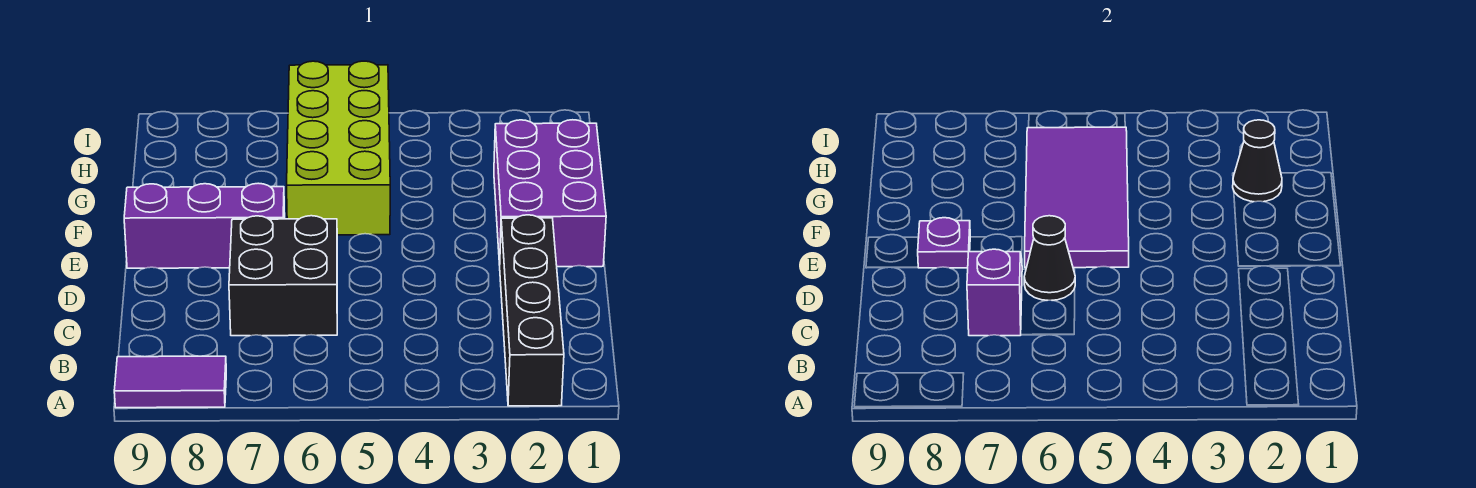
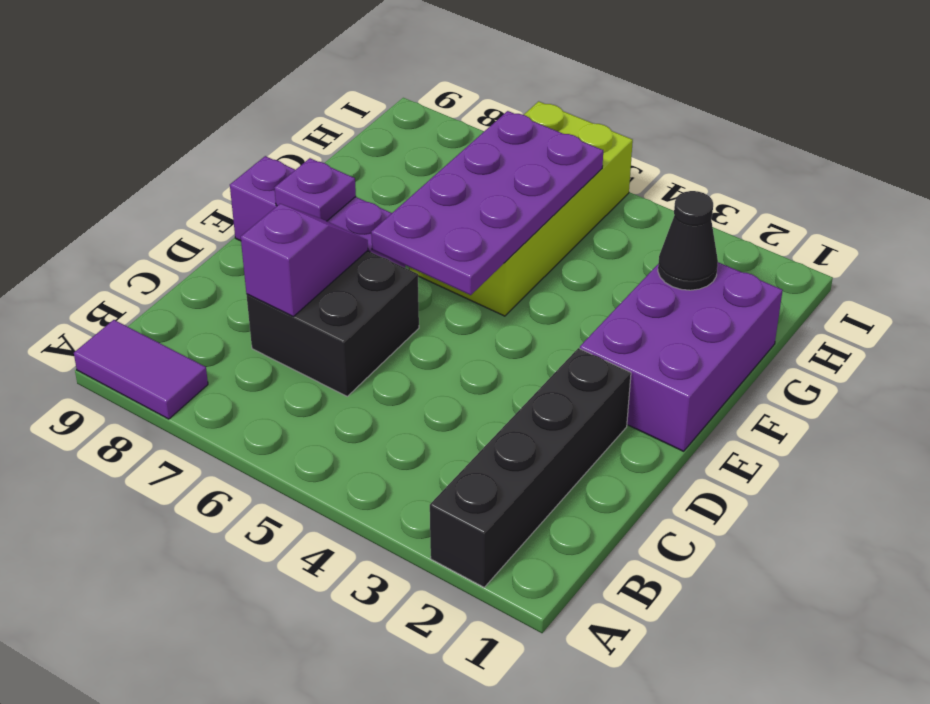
black cone D6 level 2 -> none
purple tile E5:H6 level 2 -> purple plate E5:H6 level 2

